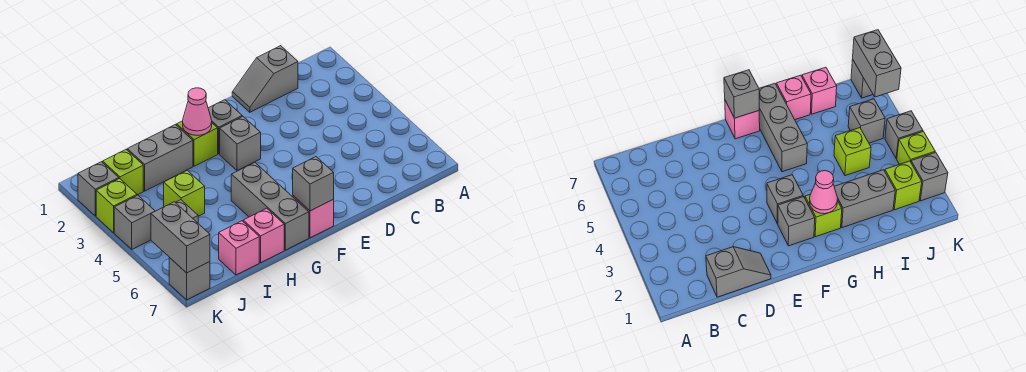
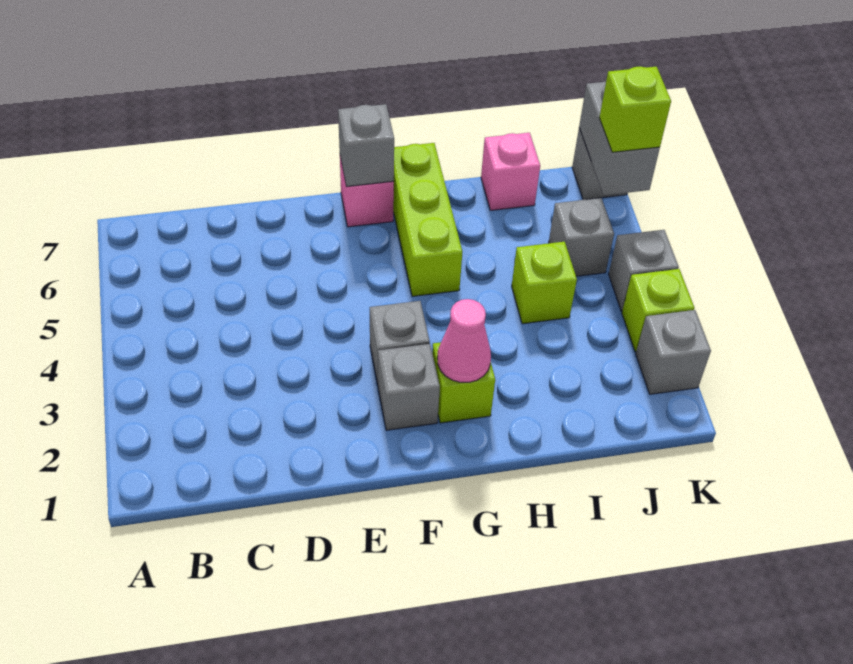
grey slope C1:D1 level 1 top C -> none
grey brick G5:G7 level 1 -> lime brick G5:G7 level 1
grey brick H2:I2 level 1 -> none
pink brick H7 level 1 -> none
lime brick J2 level 1 -> lime brick K6 level 3

